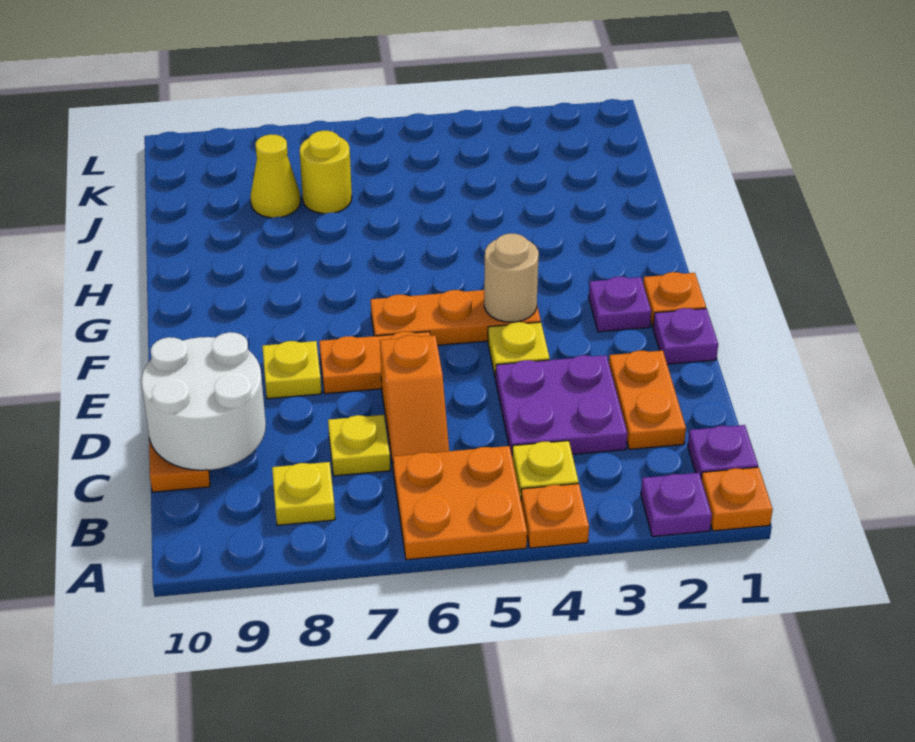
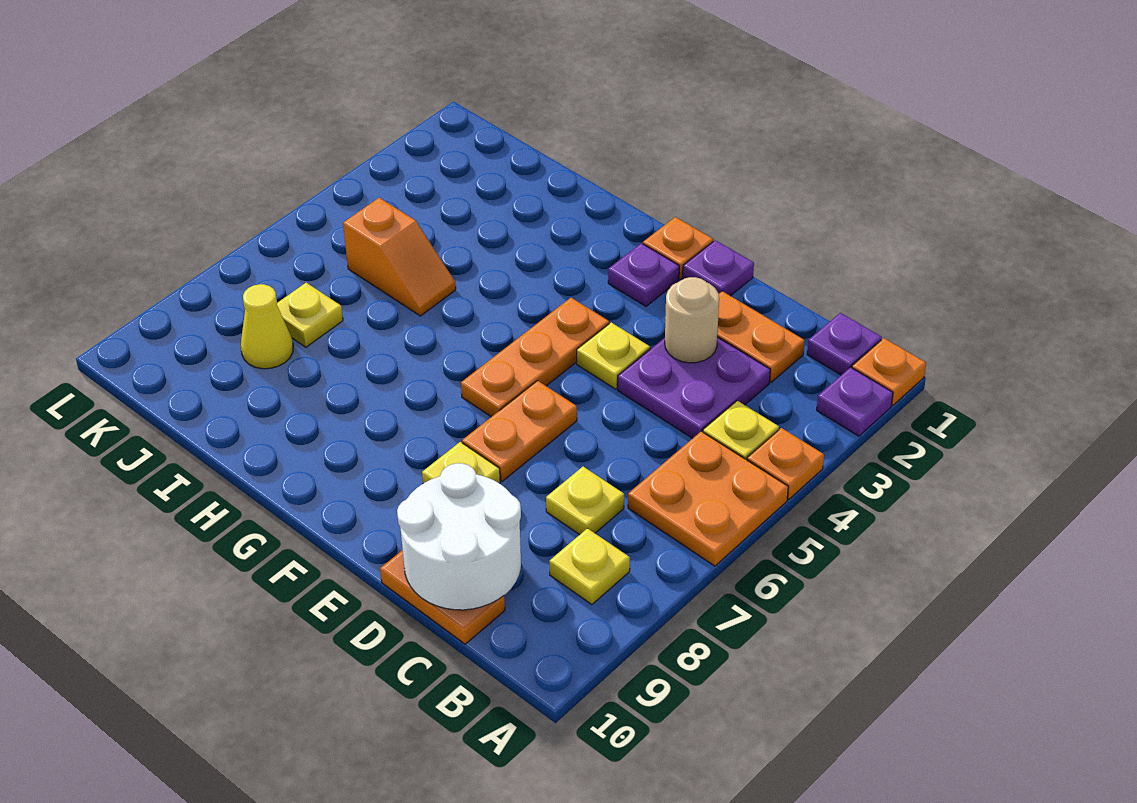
orange slope C6:D6 level 1 top D -> orange slope I5:J5 level 1 top J
tan round brick F4 level 2 -> tan round brick D3 level 2
yellow round brick J7 level 1 -> yellow plate J7 level 1

